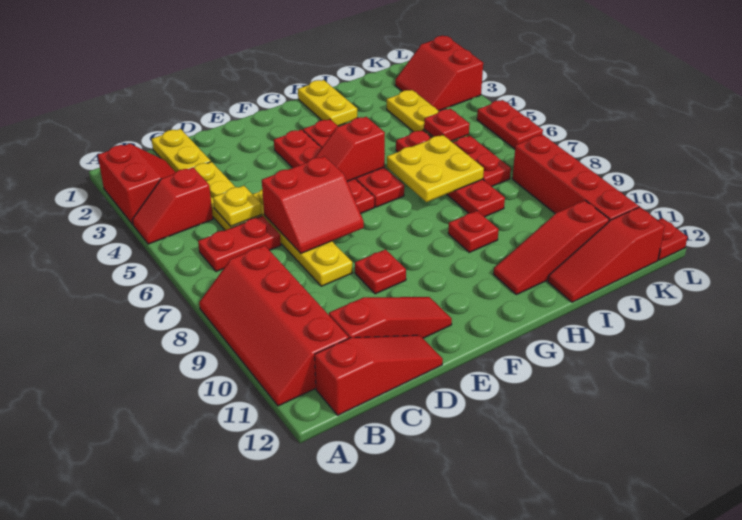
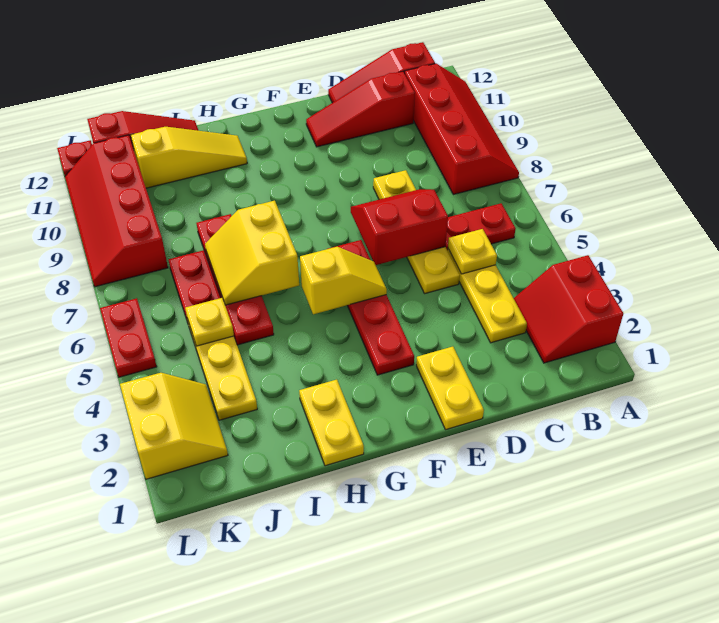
red slope A4:B4 level 1 top B -> none
yellow plate C1:C2 level 1 -> yellow plate E1:E2 level 1
red plate E9 level 1 -> none
red slope F5:G5 level 2 top G -> yellow slope F5:G5 level 2 top G
red plate G3:G6 level 1 -> none
yellow plate H6:I7 level 2 -> yellow slope H6:I7 level 2 top H
red plate H9 level 1 -> none
red slope H11:J11 level 1 top J -> yellow slope H11:J11 level 1 top J
red plate J5 level 2 -> yellow plate J5 level 2
red slope K2:L3 level 1 top L -> yellow slope K2:L3 level 1 top L

